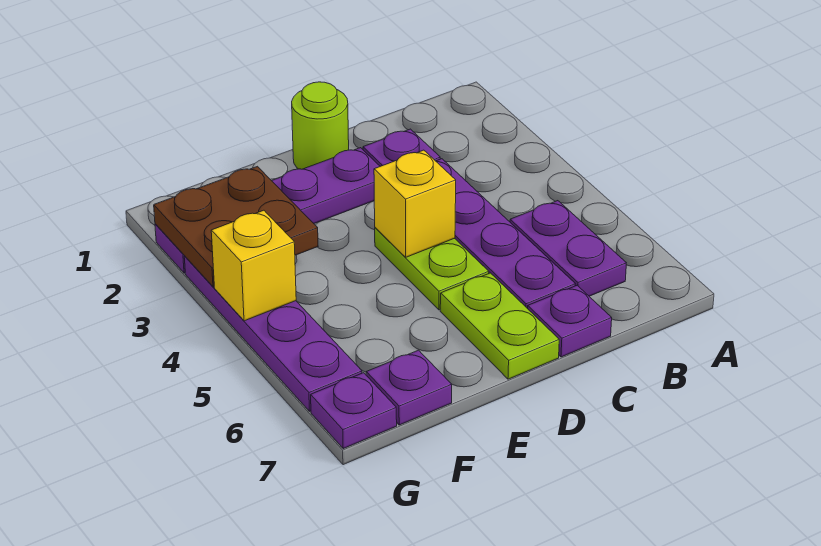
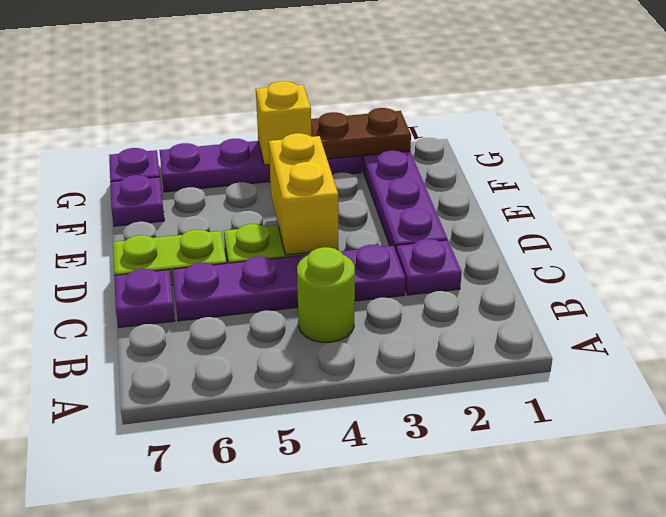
purple plate B5:B6 level 1 -> none
lime round brick D1 level 1 -> lime round brick B4 level 1
yellow brick D4 level 2 -> yellow brick D4:E4 level 2
brown plate F2:G3 level 2 -> brown plate G2:G3 level 2

